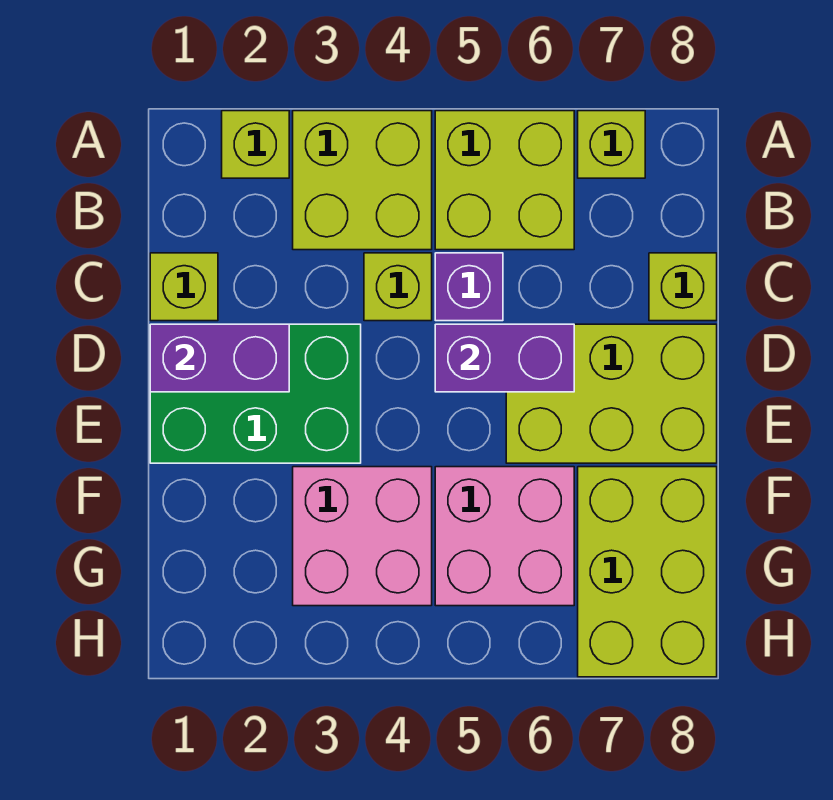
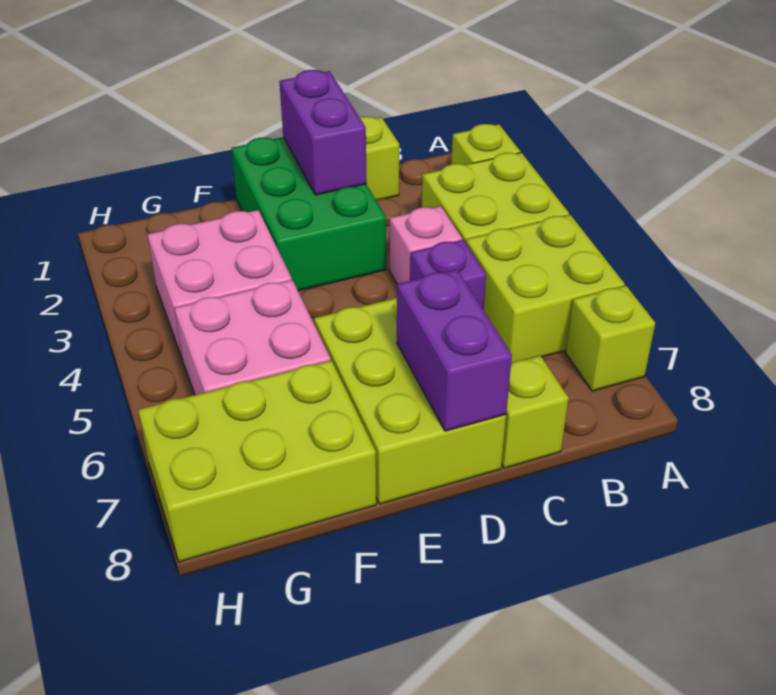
lime brick C4 level 1 -> pink brick C4 level 1
purple brick D5:D6 level 2 -> purple brick D7:D8 level 2

